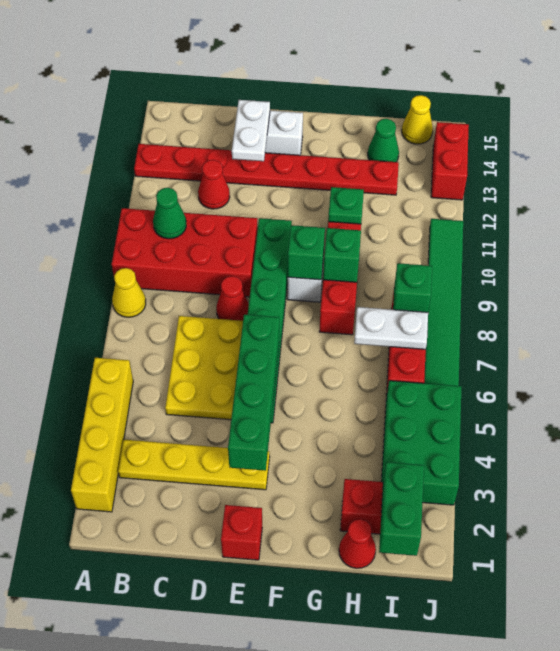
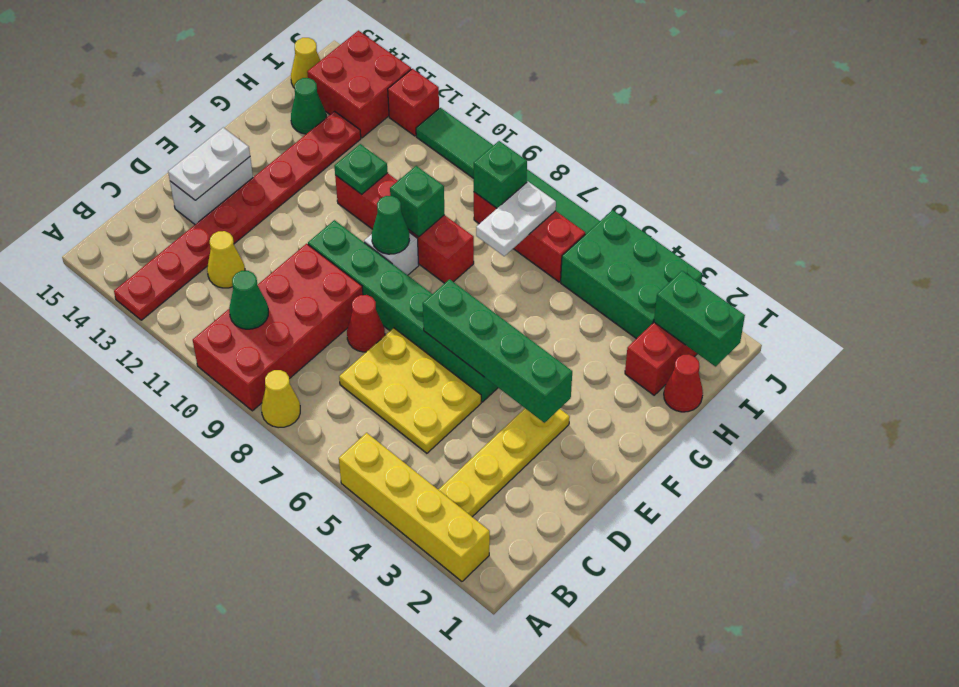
red cone C12 level 1 -> yellow cone C12 level 1
white plate D13:D14 level 2 -> white plate D14:E14 level 2
red brick E1 level 1 -> red brick J12 level 1
green brick F9 level 2 -> green cone F9 level 2
red brick J13:J14 level 1 -> red brick I13:J14 level 1

